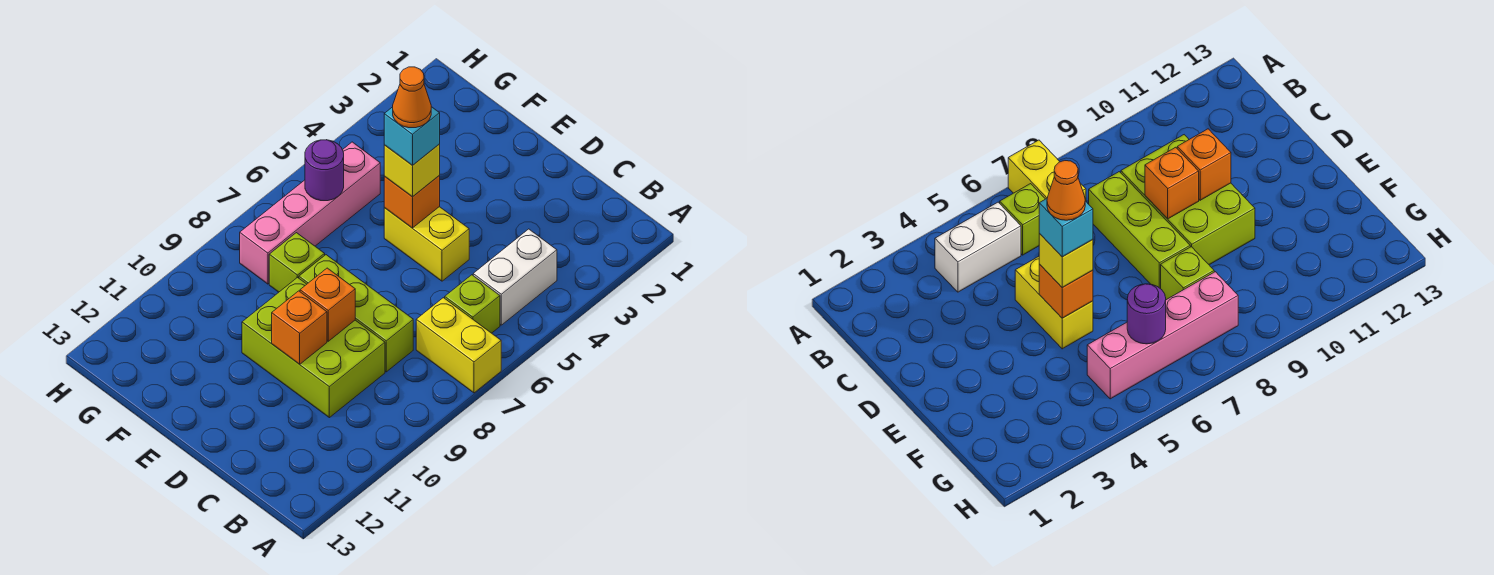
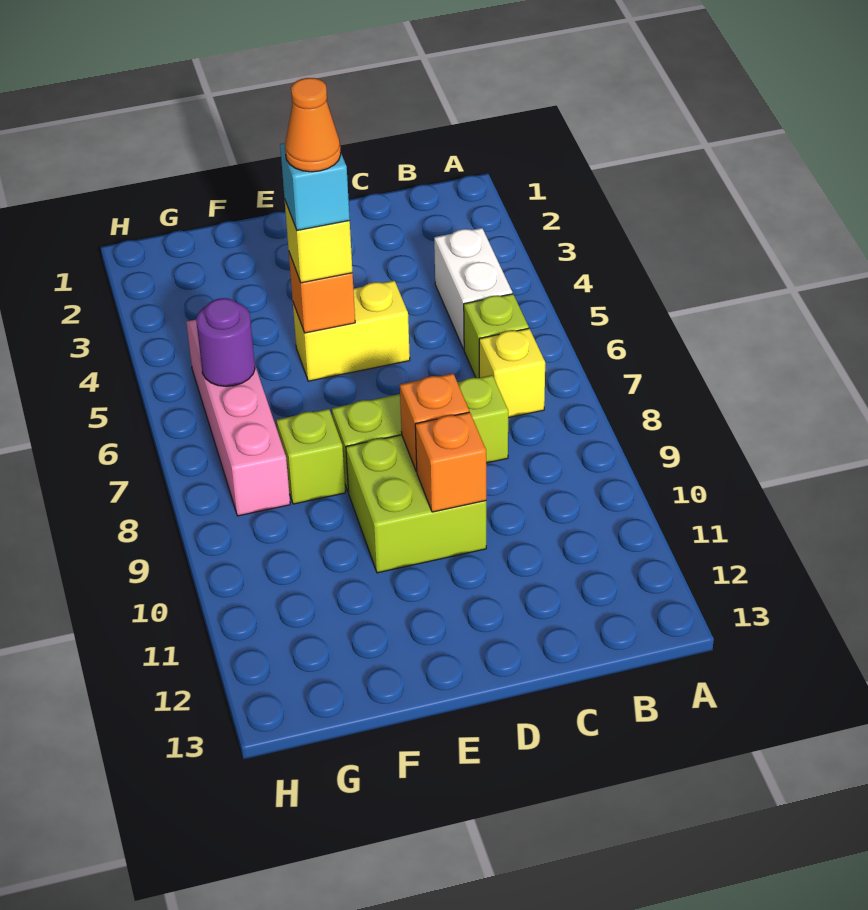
yellow brick A7:B7 level 1 -> yellow brick B7 level 1
lime brick C9:E10 level 1 -> lime brick D9:E10 level 1

